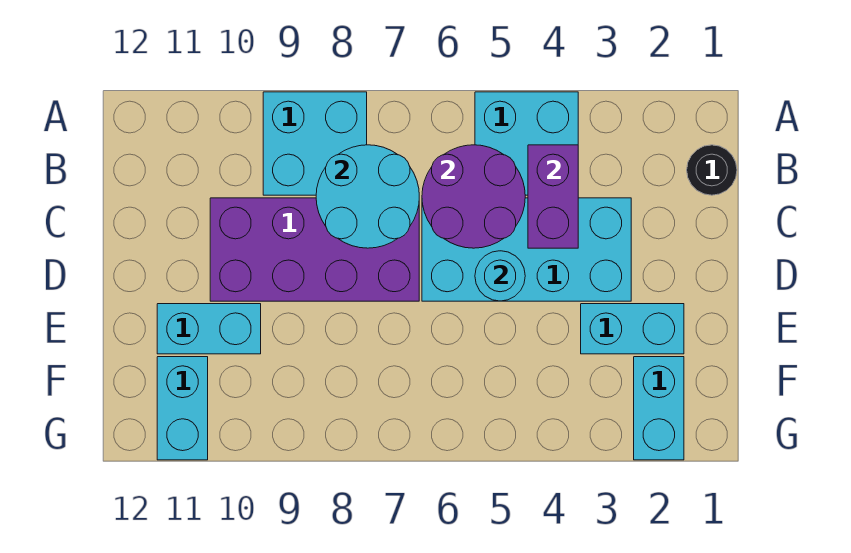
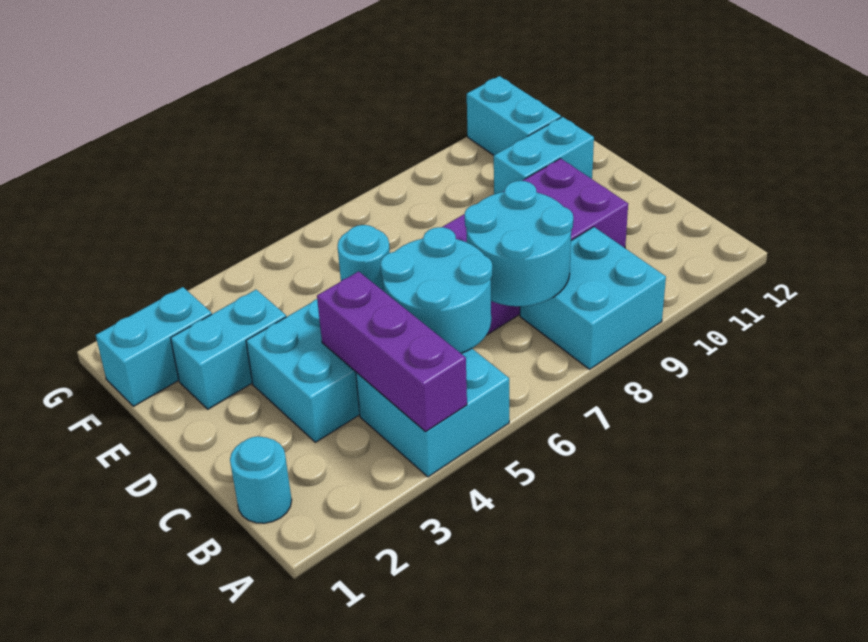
black round brick B1 level 1 -> cyan round brick B1 level 1
purple brick B4:C4 level 2 -> purple brick A4:C4 level 2
purple round brick B5:C6 level 2 -> cyan round brick B5:C6 level 2
cyan brick F2:G2 level 1 -> cyan brick F1:F2 level 1

